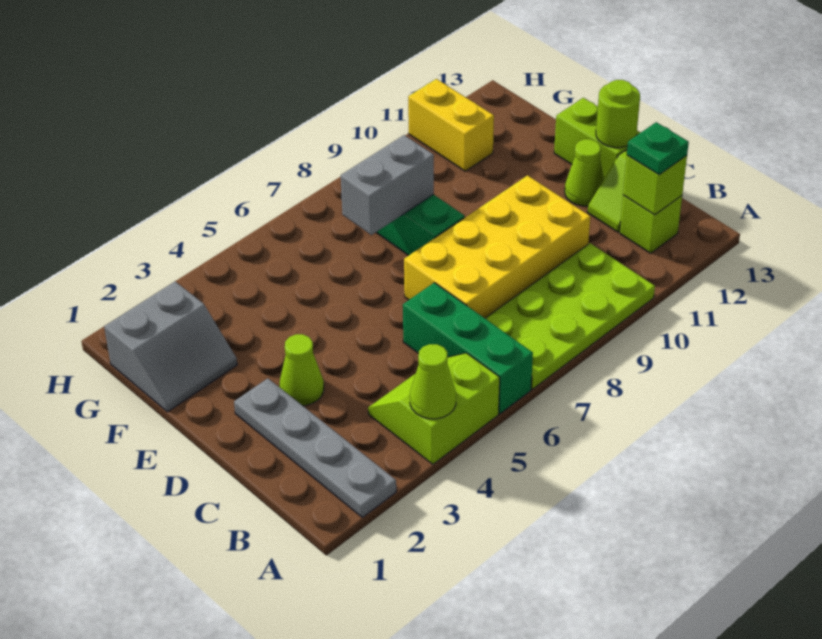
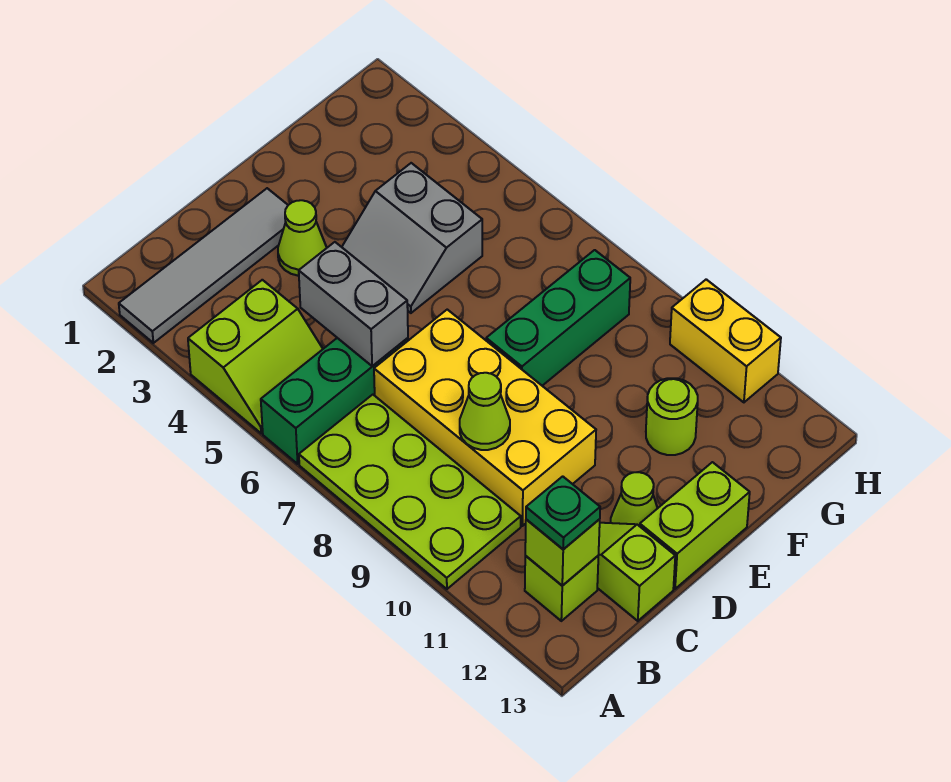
grey plate A2:D2 level 1 -> grey tile A2:D2 level 1
lime slope A4:B5 level 1 top A -> lime slope A4:B5 level 1 top 4
lime cone A4 level 2 -> lime cone C9 level 2
lime round brick D13 level 2 -> lime round brick F11 level 1
grey slope F1:G2 level 1 top G -> grey slope E4:F5 level 1 top F
grey brick F7:F8 level 2 -> grey brick C5:C6 level 2
yellow brick G11:H11 level 1 -> yellow brick H10:H11 level 1

